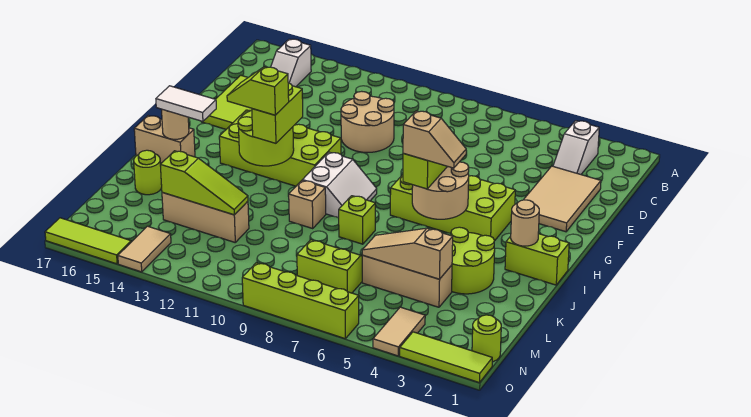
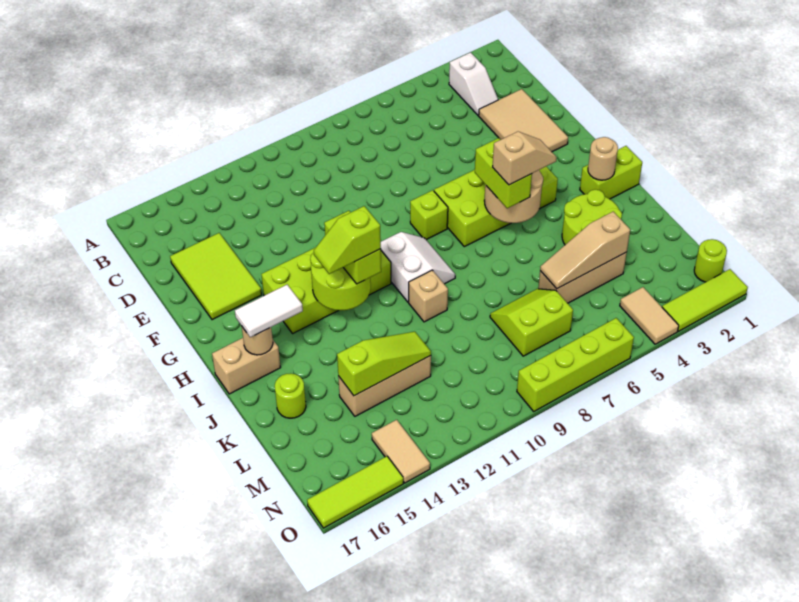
white slope B15:C15 level 1 top B -> none
tan round brick D10:E11 level 1 -> none
lime brick J8 level 1 -> lime brick G8 level 1

